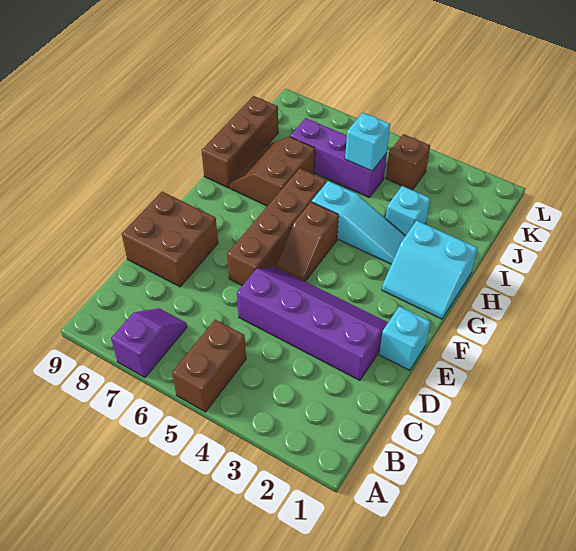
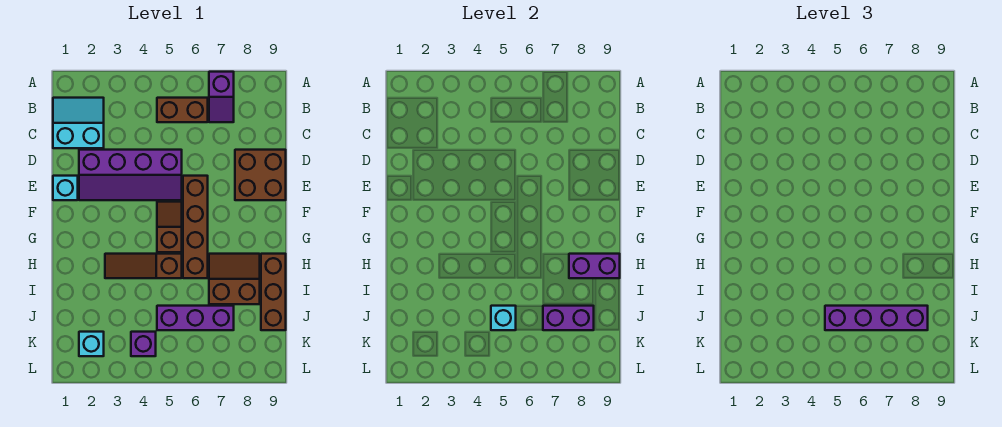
brown brick A5:B5 level 1 -> brown brick B5:B6 level 1
cyan slope G1:H2 level 1 top H -> cyan slope B1:C2 level 1 top C
cyan slope H3:H5 level 1 top 5 -> brown slope H3:H5 level 1 top 5
brown slope H7:I8 level 1 top 7 -> brown slope H7:I8 level 1 top I
none -> purple brick H8:H9 level 2
cyan brick I3 level 1 -> cyan brick K2 level 1
none -> purple brick J5:J8 level 3
none -> purple brick J7:J8 level 2
brown brick K4 level 1 -> purple brick K4 level 1

